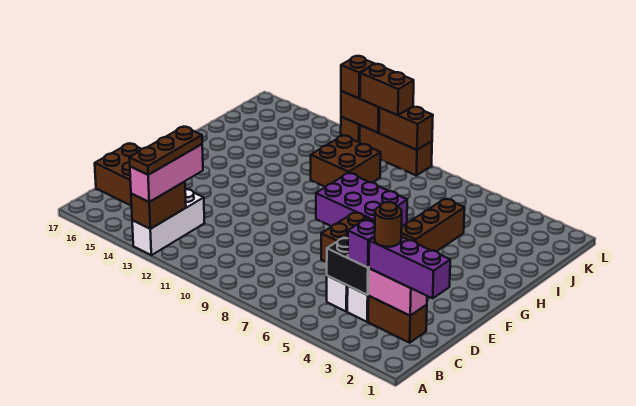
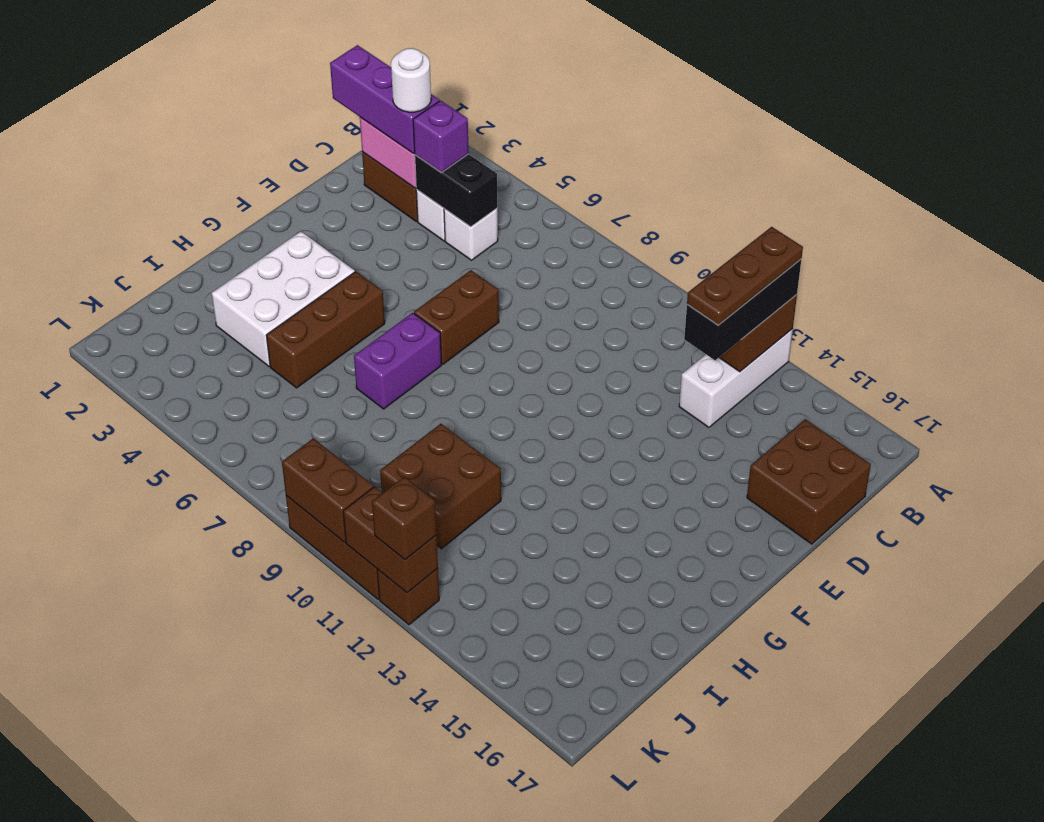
pink brick A13:C13 level 3 -> black brick A13:C13 level 3
brown round brick C3 level 4 -> white round brick C3 level 4
none -> white brick G3:I4 level 1
purple brick G7:H9 level 1 -> purple brick G7:H7 level 1
brown brick L10:L11 level 3 -> none

